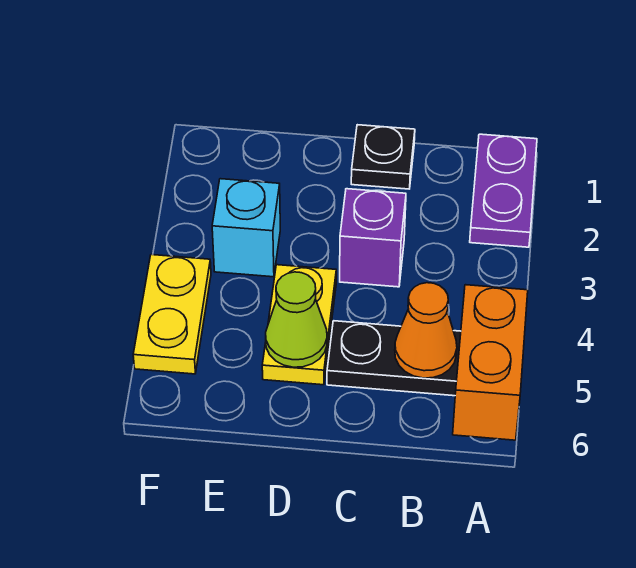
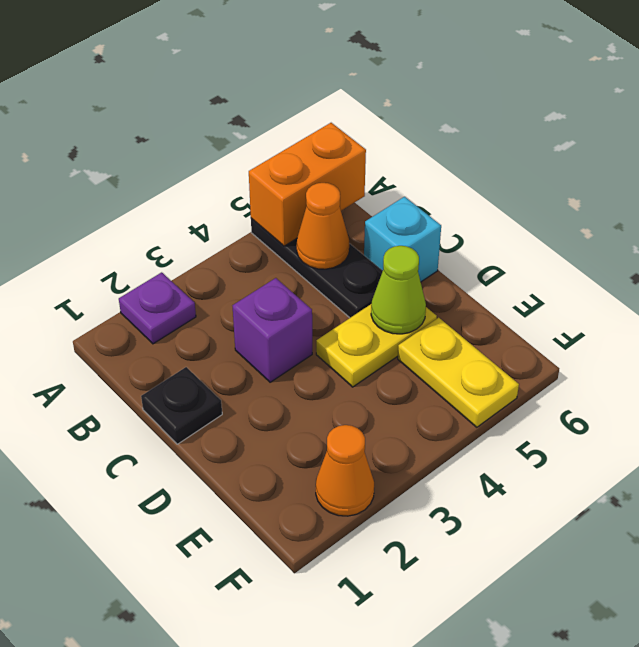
purple plate A1:A2 level 1 -> purple plate A2 level 1
cyan brick E3 level 1 -> cyan brick C6 level 1
none -> orange cone F2 level 1
yellow plate F4:F5 level 1 -> yellow plate E5:F5 level 1

